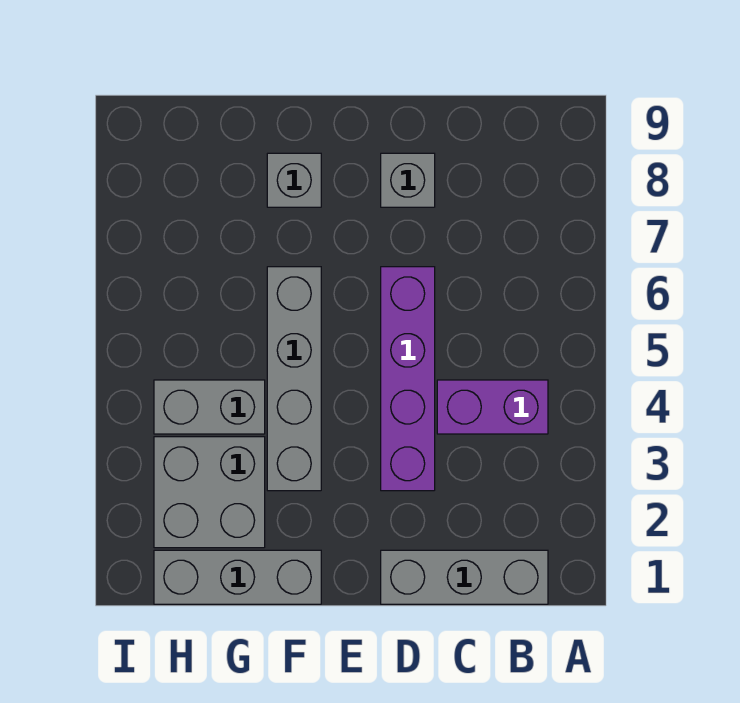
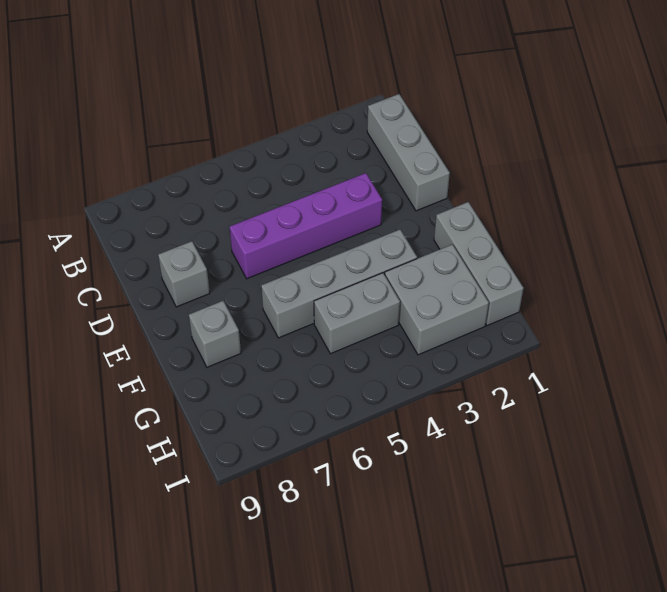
purple brick B4:C4 level 1 -> none
grey brick G4:H4 level 1 -> grey brick G4:G5 level 1

